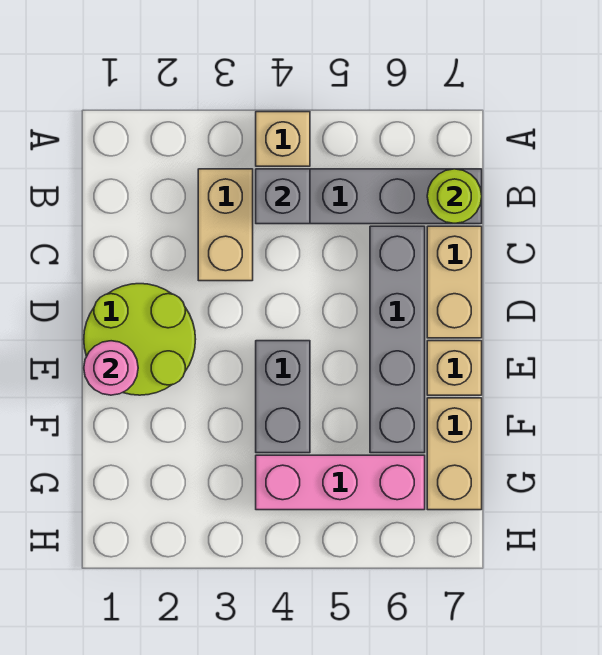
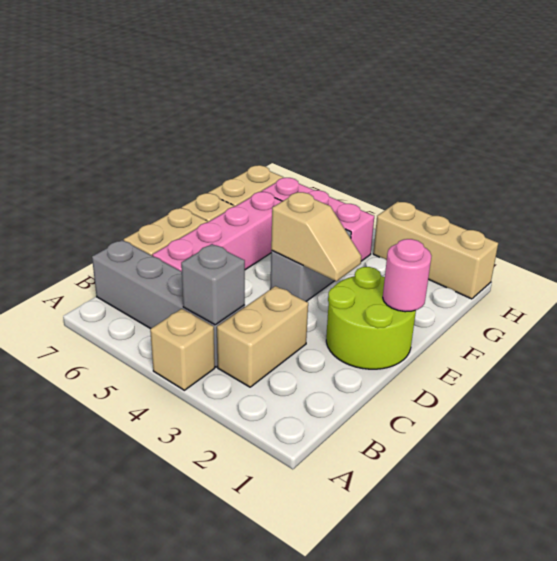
lime round brick B7 level 2 -> none
grey brick C6:F6 level 1 -> pink brick C6:F6 level 1
none -> tan slope E3:E4 level 2 top 4
none -> tan brick H1:H3 level 1

